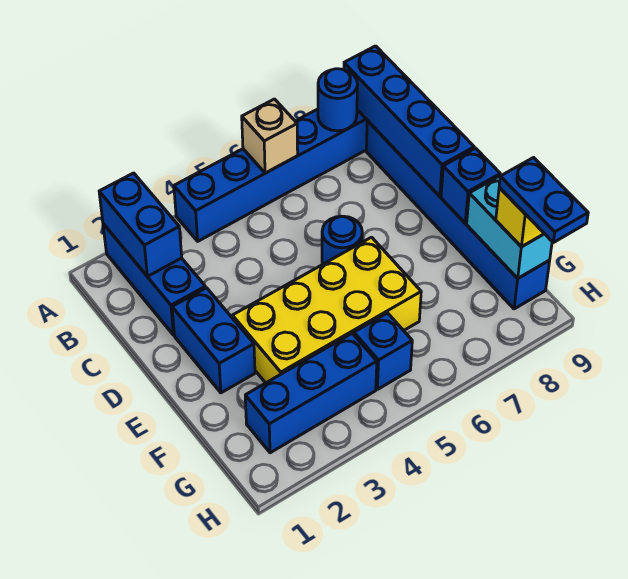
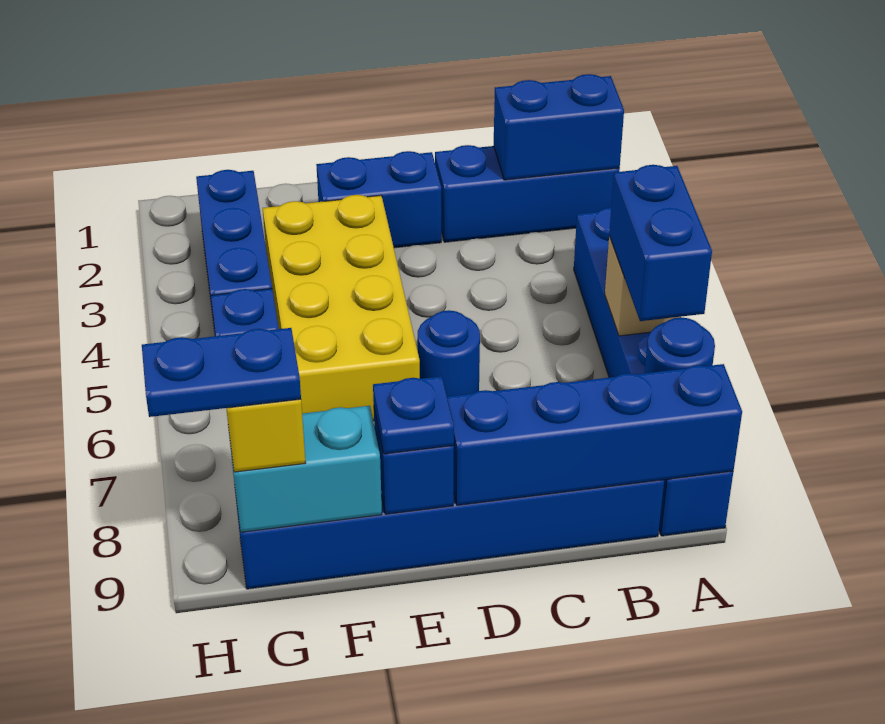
none -> blue brick A6:A7 level 3
none -> blue plate E9 level 3

